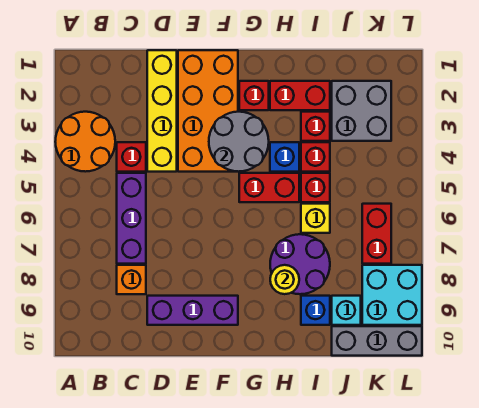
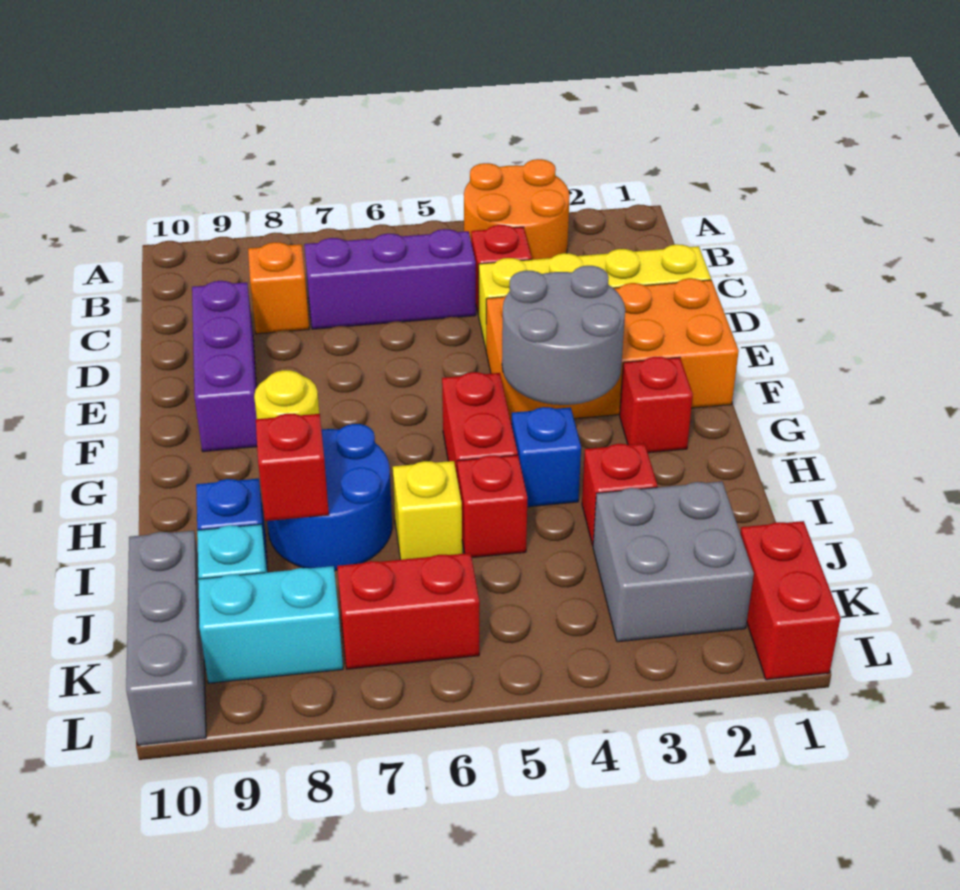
red brick H2:I2 level 1 -> red brick K1:L1 level 1
purple round brick H7:I8 level 1 -> blue round brick H7:I8 level 1
red brick I4 level 1 -> red brick I8 level 2
cyan brick K8:L9 level 1 -> cyan brick K8:K9 level 1

